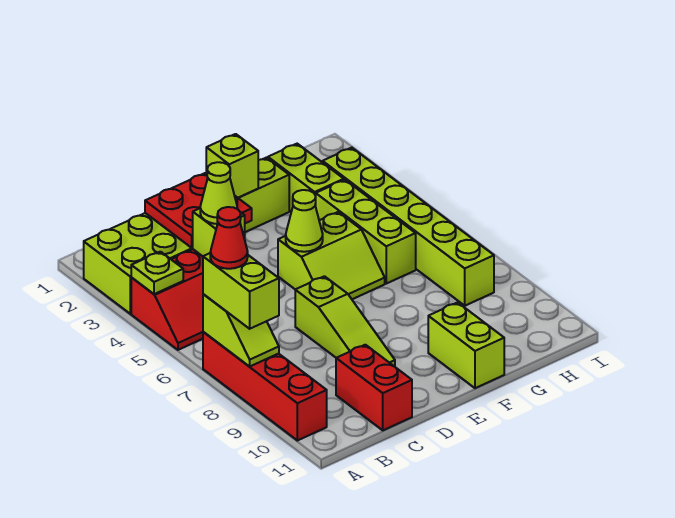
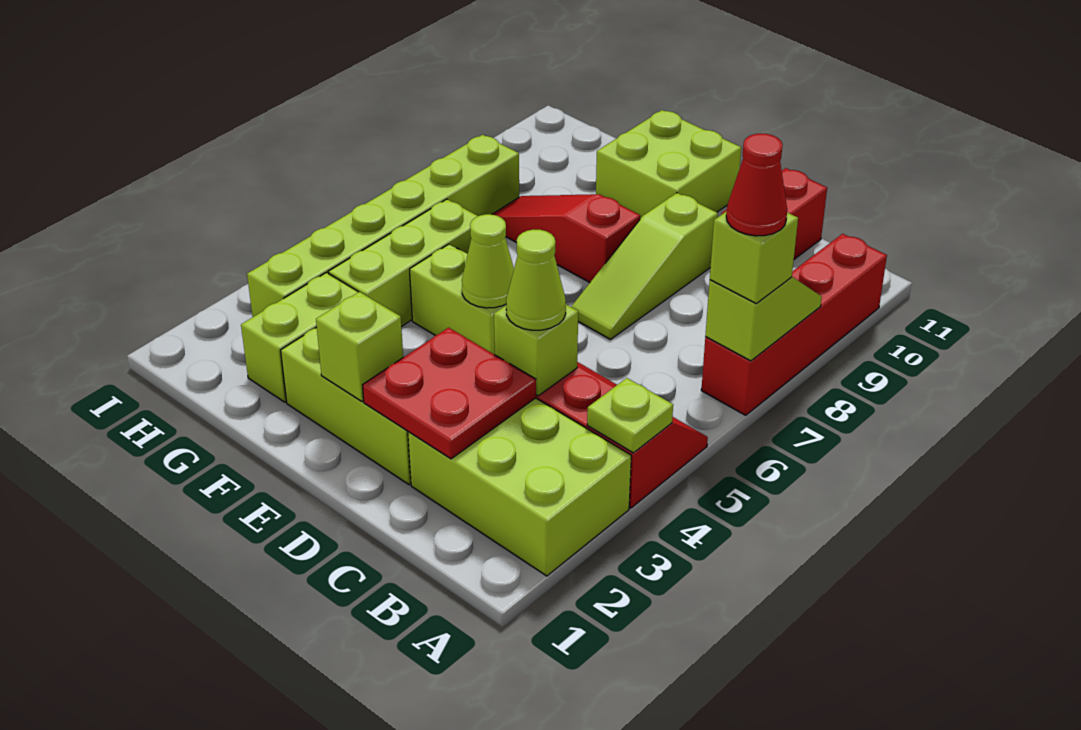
lime brick A7:A8 level 3 -> lime brick A7 level 3
lime slope D7:D9 level 1 top 7 -> lime slope D7:D9 level 1 top 9
none -> red slope E8:G8 level 1 top E
lime brick F10:F11 level 1 -> lime brick E10:F11 level 1

